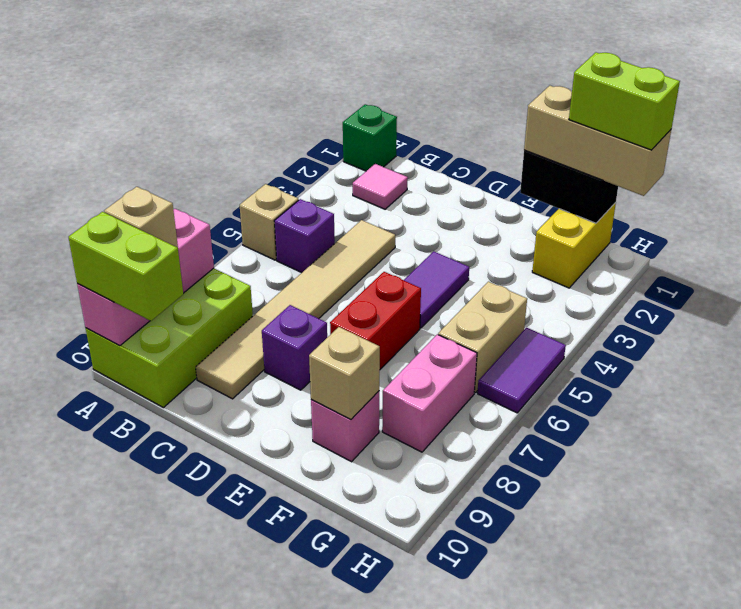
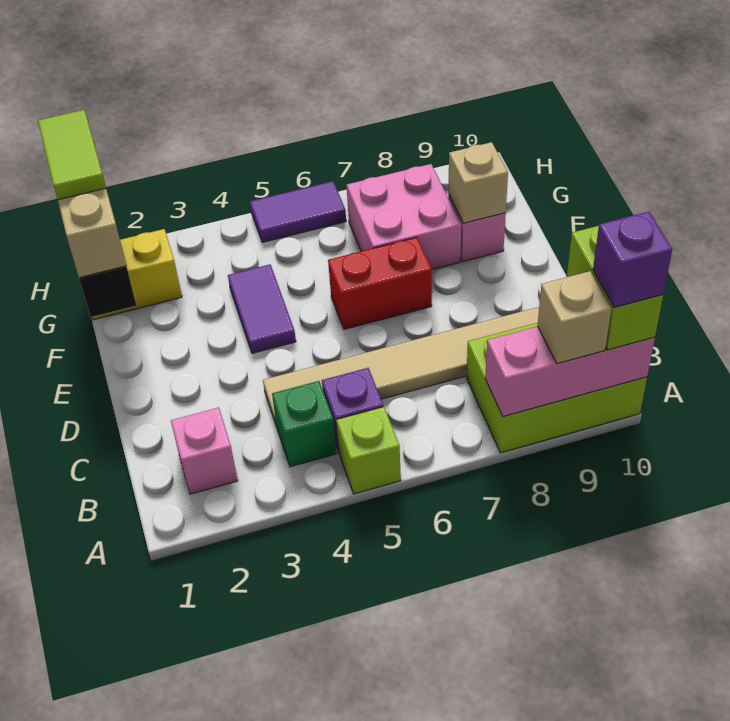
green brick A1 level 1 -> green brick B4 level 1
tan brick A5 level 1 -> lime brick A5 level 1
pink tile B2 level 1 -> pink brick B2 level 1
purple brick D8 level 1 -> purple brick A10 level 4
purple tile E4:E5 level 1 -> purple tile E4:F4 level 1
lime brick G1:H1 level 4 -> lime tile G1:H1 level 4
tan brick G5:G6 level 1 -> none
pink brick G7:G8 level 1 -> pink brick F7:G8 level 1

